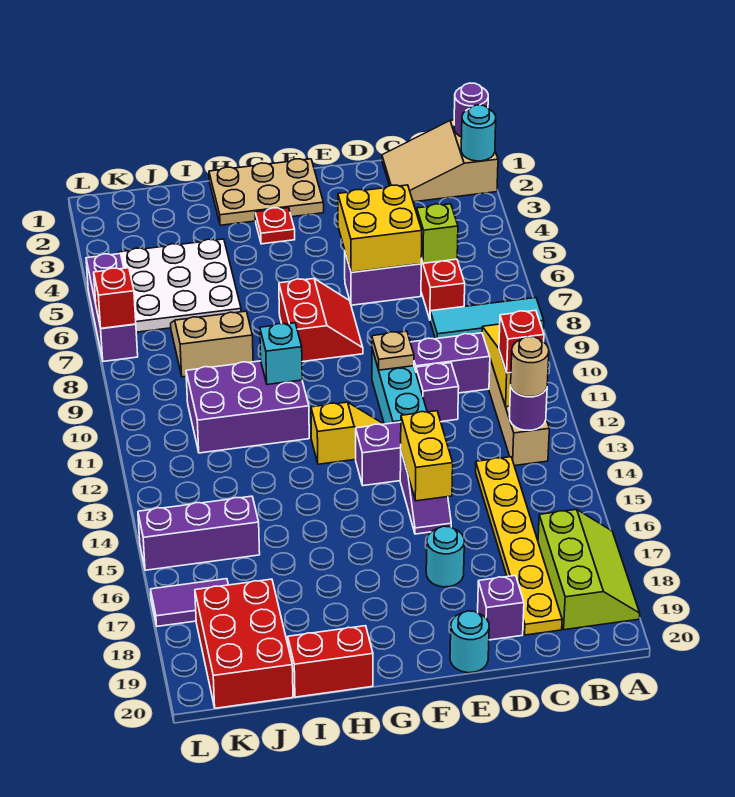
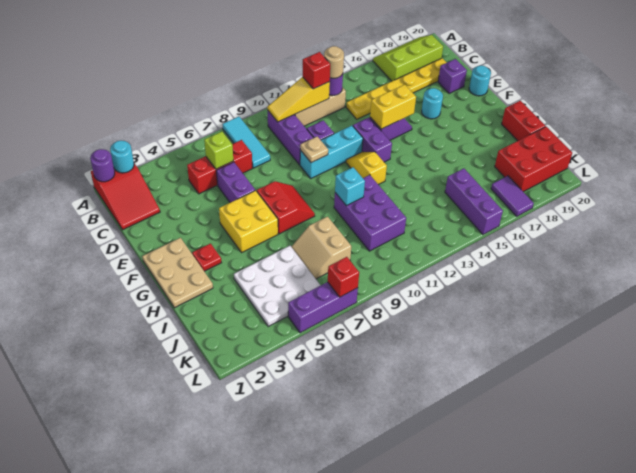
tan slope A1:C2 level 1 top A -> red slope A1:C2 level 1 top A
yellow brick D5:E6 level 2 -> yellow brick F5:G6 level 1
red slope F7:G8 level 1 top G -> red slope F7:G8 level 1 top 7

